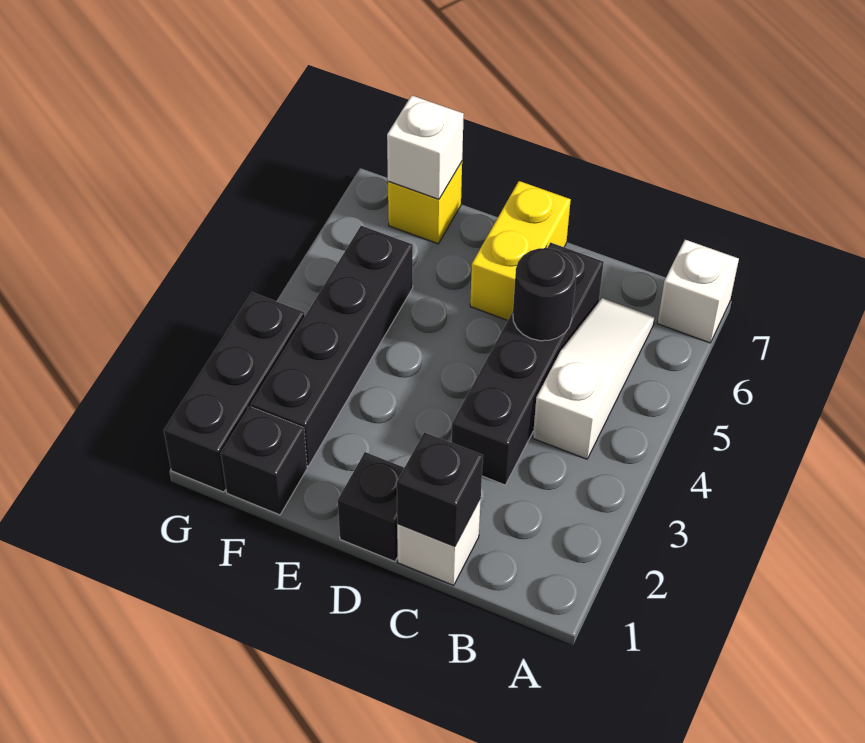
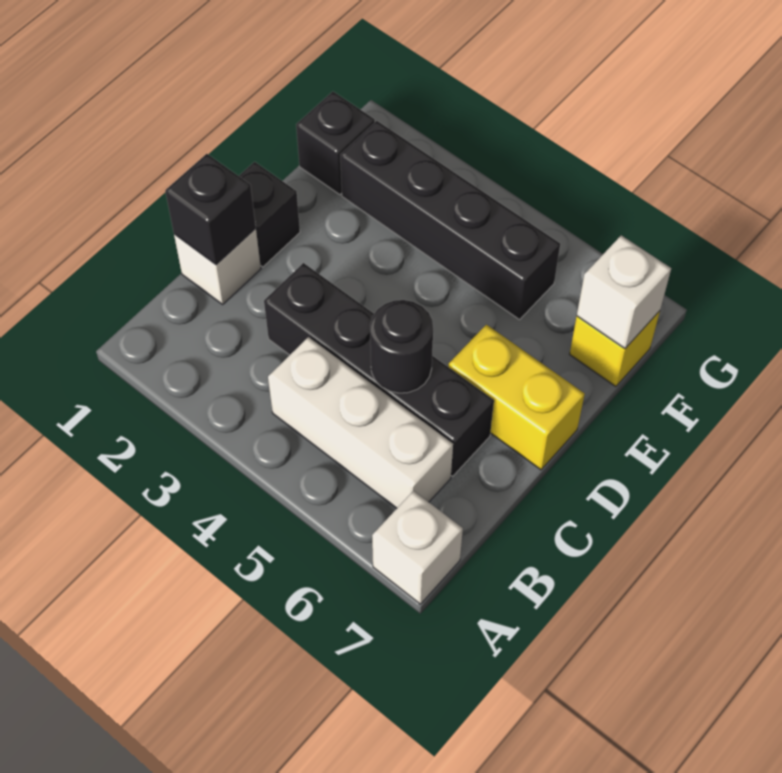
white slope B4:B6 level 1 top 4 -> white brick B4:B6 level 1
black brick G1:G3 level 1 -> none

